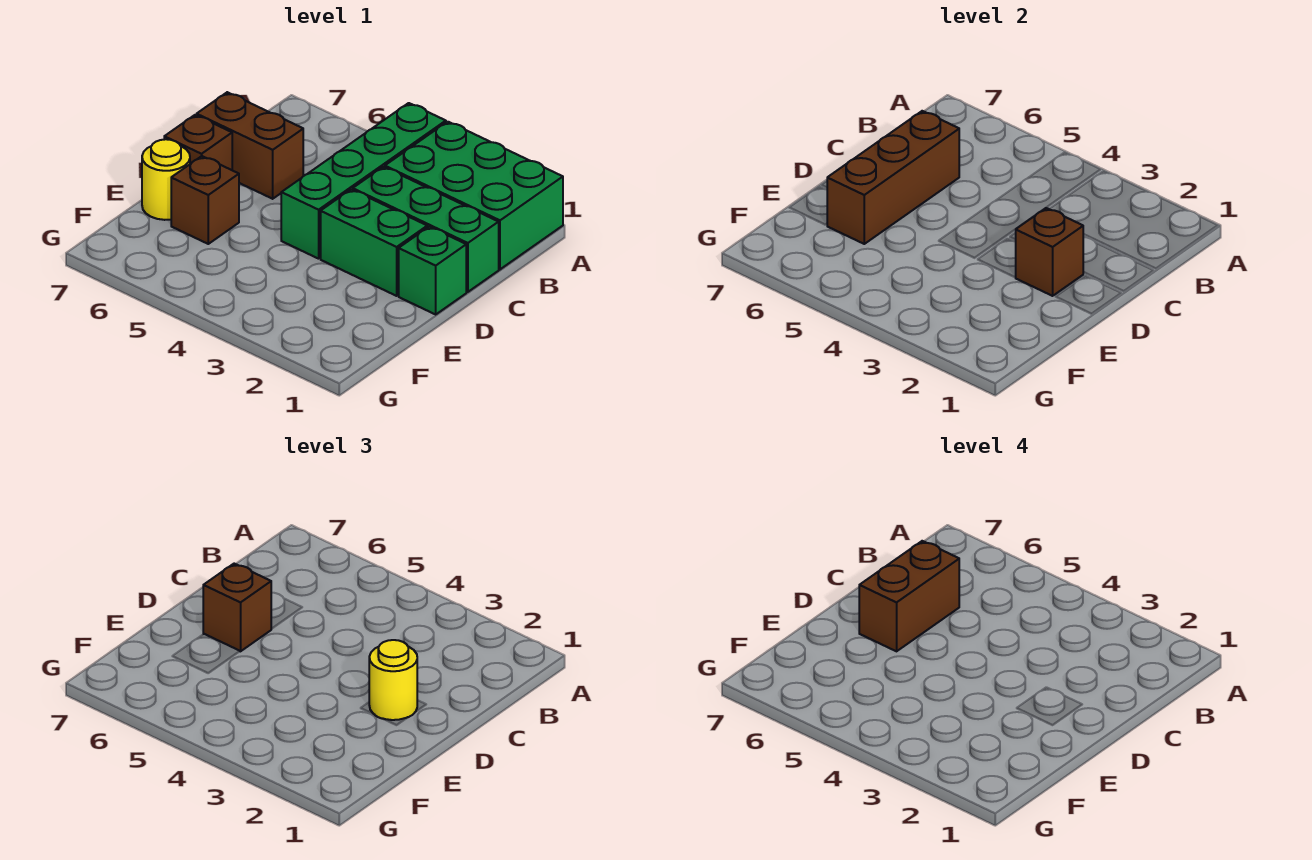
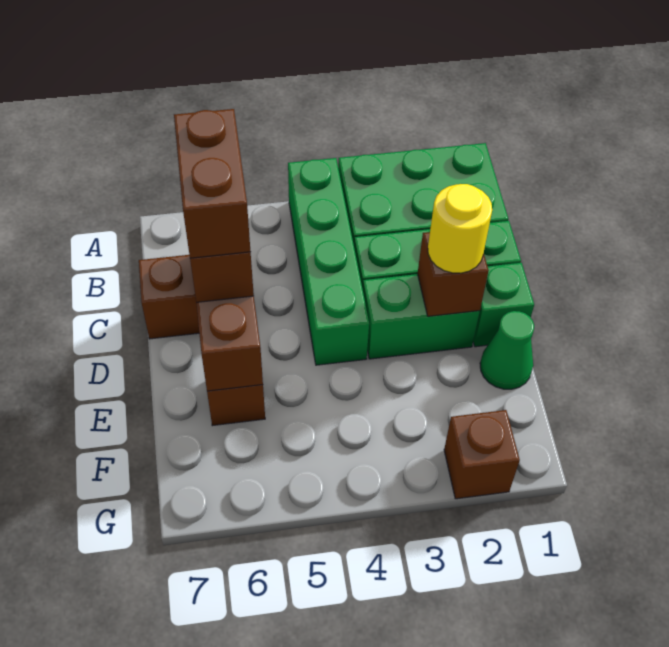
brown brick D7 level 1 -> brown brick G2 level 1
none -> green cone E1 level 1
yellow round brick E7 level 1 -> none

